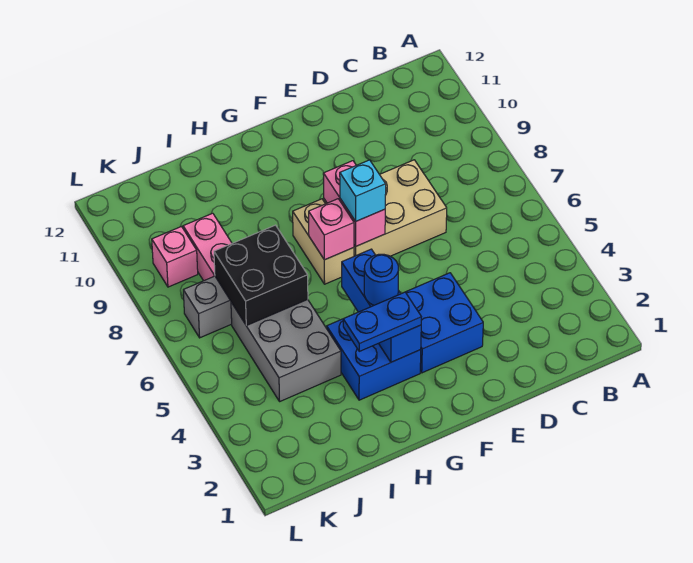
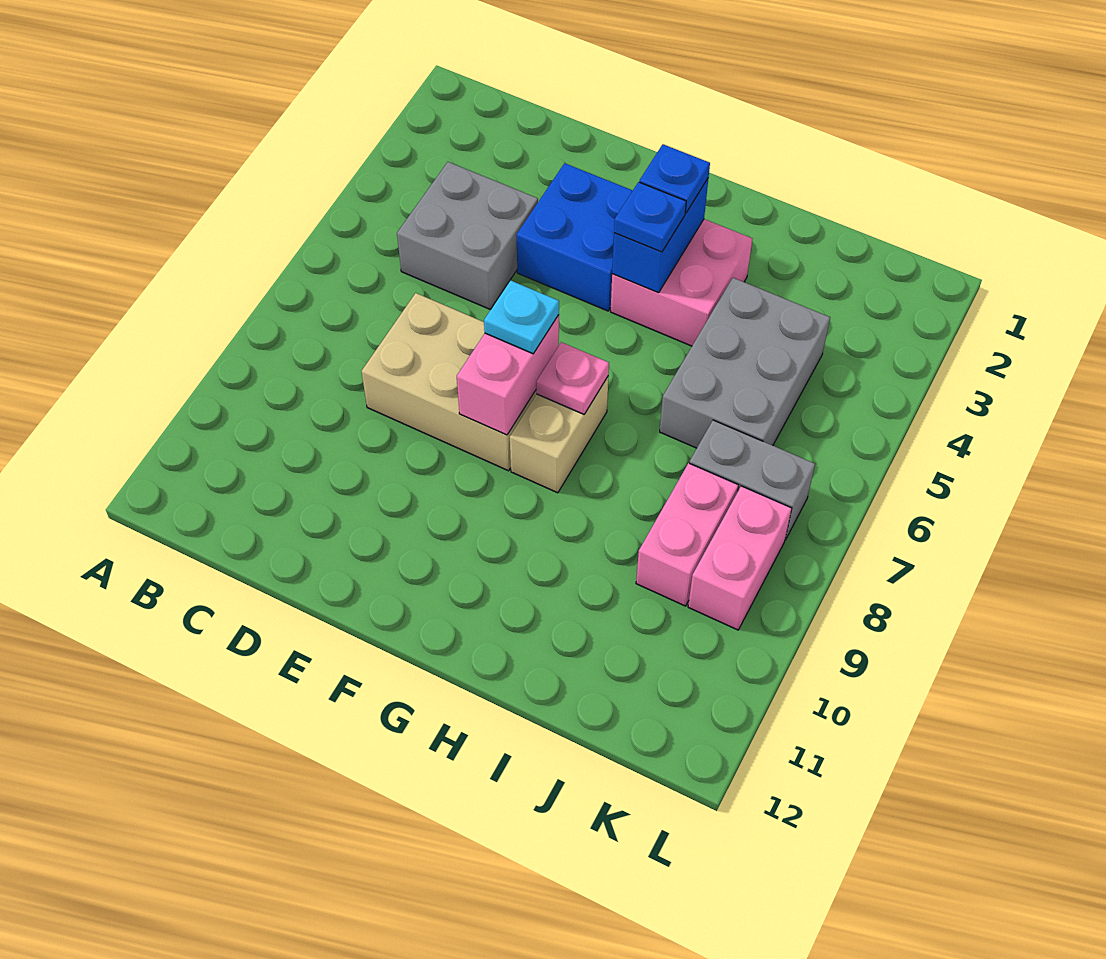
none -> grey brick C4:D5 level 1
cyan brick F7 level 3 -> cyan plate F7 level 3
blue brick G3:H4 level 1 -> pink brick G3:H4 level 1
blue brick G3:G5 level 2 -> blue brick G3:G4 level 2
blue plate G3:H3 level 3 -> blue plate G3 level 3
blue round brick G4 level 3 -> blue plate G4 level 3
pink brick G7 level 2 -> pink plate G7 level 2
black brick I6:J7 level 2 -> none
pink brick K9 level 1 -> pink brick K8:K9 level 1

